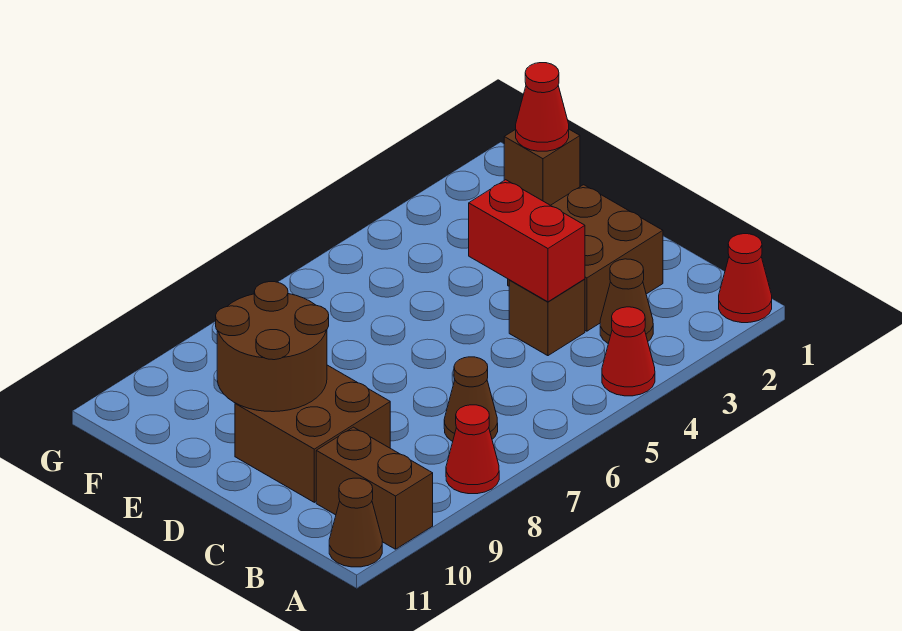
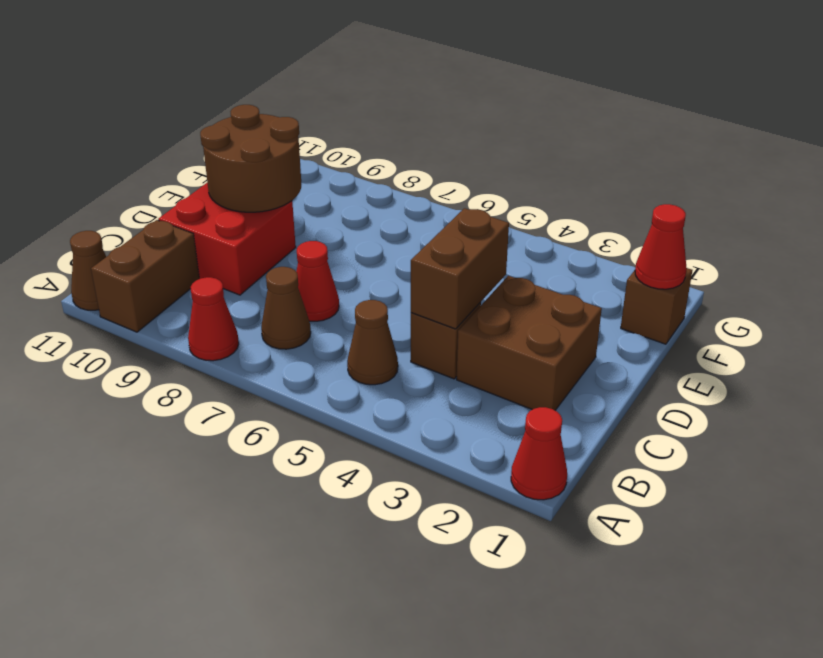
red cone A4 level 1 -> red cone C7 level 1
brown cone B3 level 1 -> brown cone B5 level 1
red brick C4:D4 level 2 -> brown brick C4:D4 level 2
brown brick C9:D10 level 1 -> red brick C9:D10 level 1

